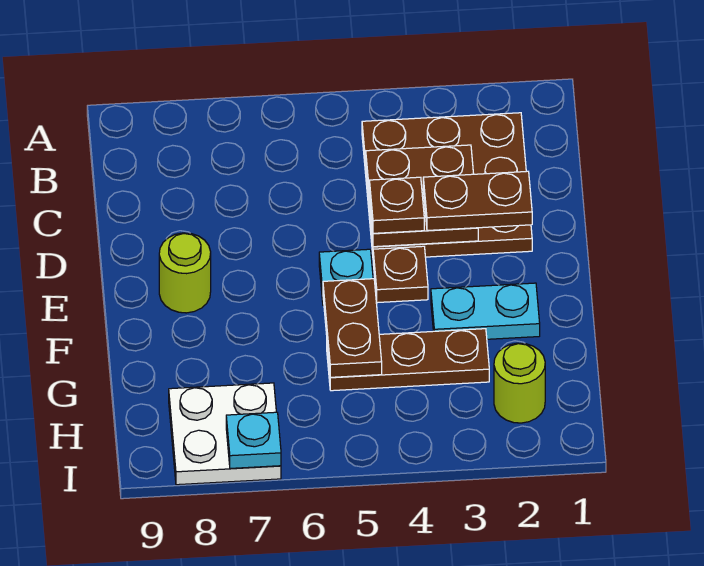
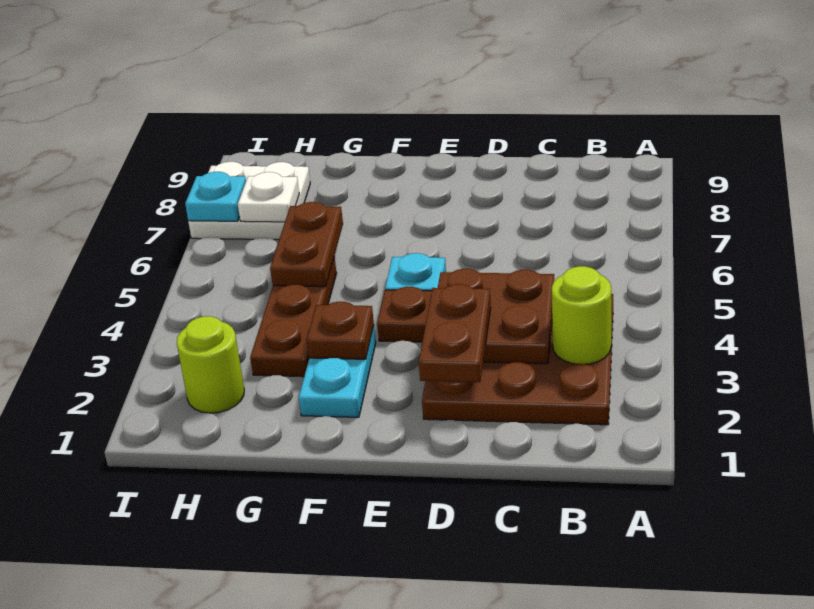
brown plate D4 level 3 -> brown plate F3 level 2
lime round brick E8 level 1 -> lime round brick B3 level 2
brown plate F5:G5 level 2 -> brown plate G5:G6 level 2
none -> white plate H7 level 2

